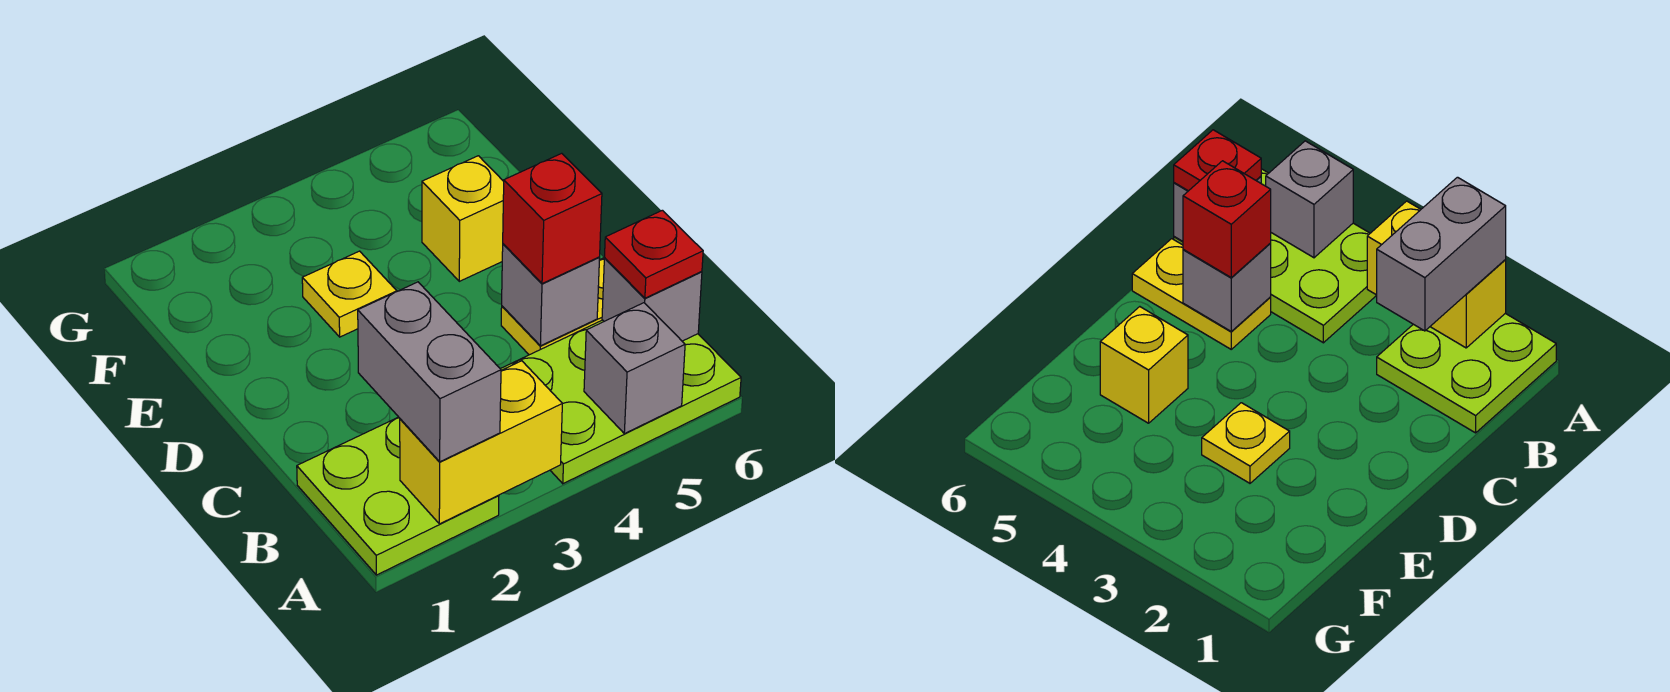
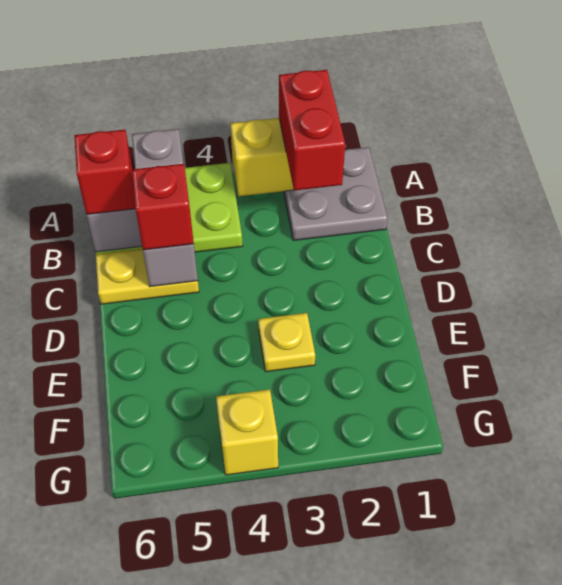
lime plate A1:B2 level 1 -> grey plate A1:B2 level 1
grey brick A2:B2 level 3 -> red brick A2:B2 level 3
red plate B6 level 3 -> red brick B6 level 3
yellow brick E5 level 1 -> yellow brick G4 level 1

